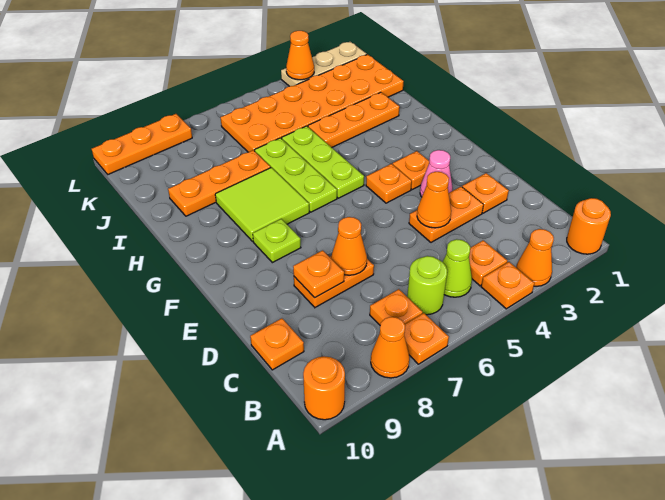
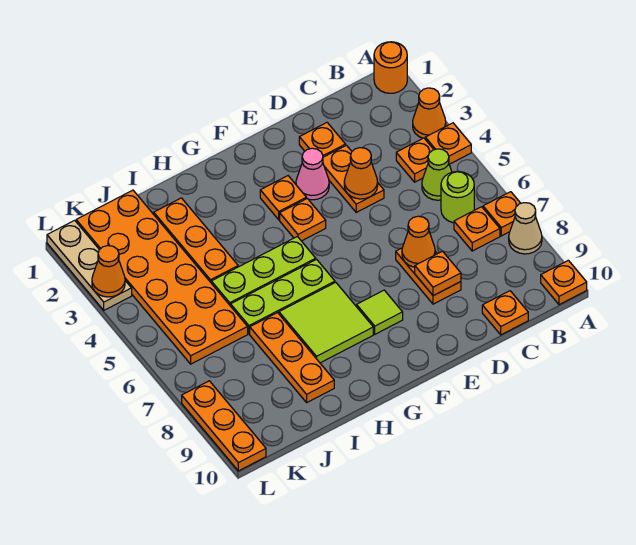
orange cone A8 level 1 -> tan cone A8 level 1
orange round brick A10 level 1 -> orange plate A10 level 1
lime plate F8 level 1 -> lime tile F8 level 1

